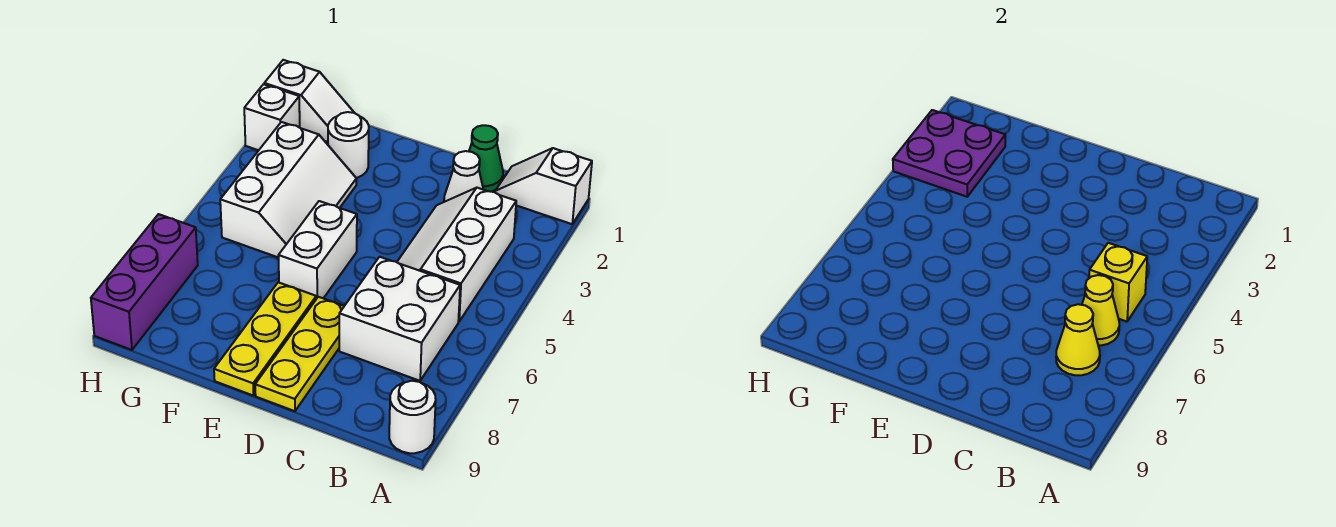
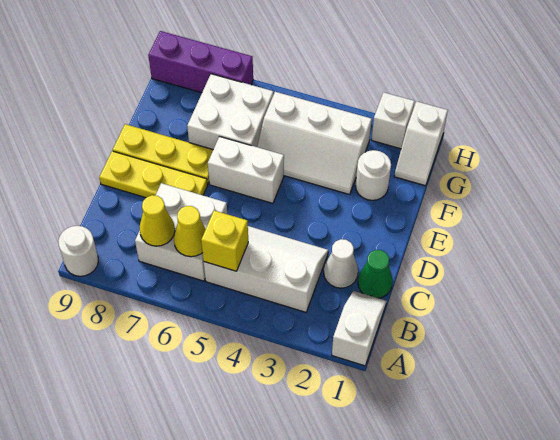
none -> white brick F6:G7 level 1
purple plate G2:H3 level 2 -> none

